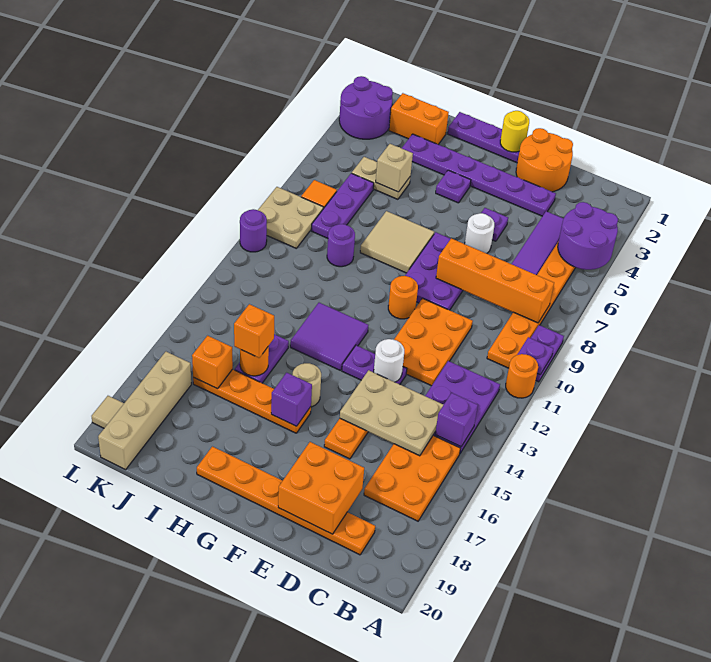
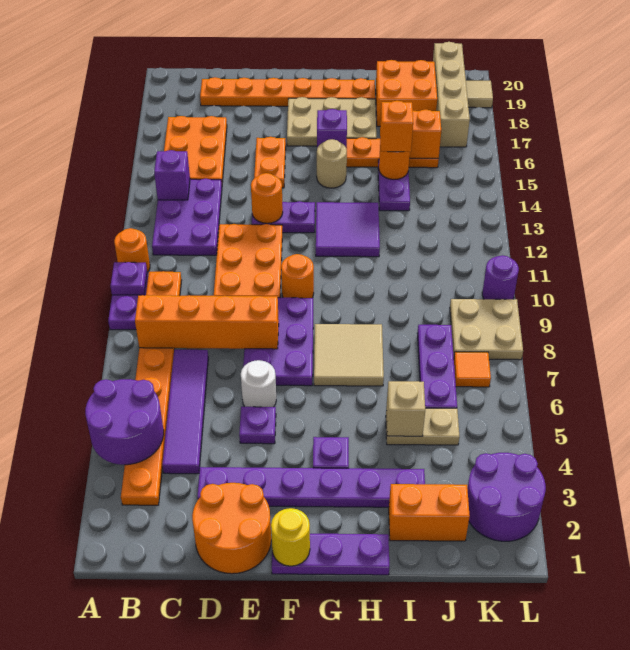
tan plate C14:E15 level 2 -> tan plate F17:H18 level 1
orange brick D18:E19 level 2 -> orange brick I18:J19 level 1
white round brick E13 level 2 -> orange round brick E13 level 2
purple round brick I9 level 1 -> none

